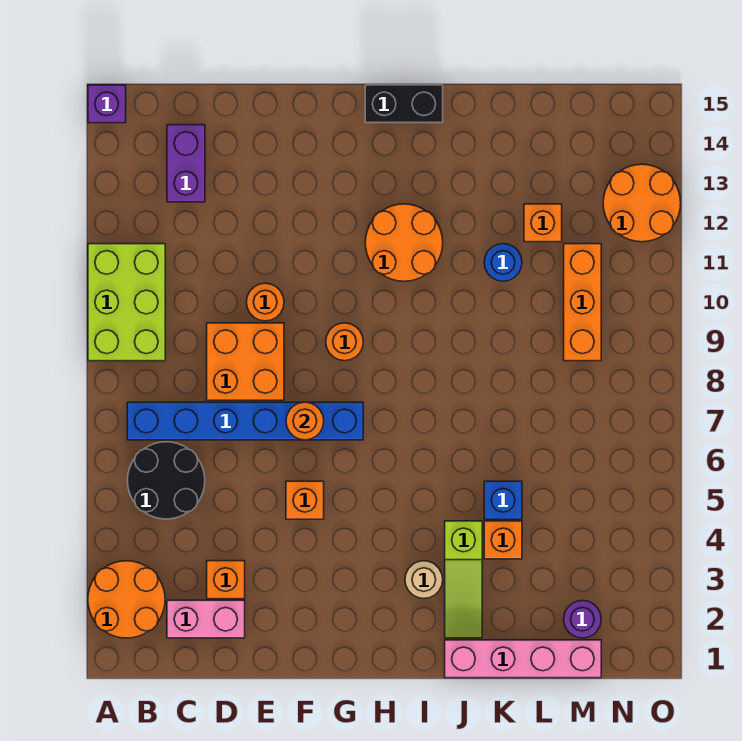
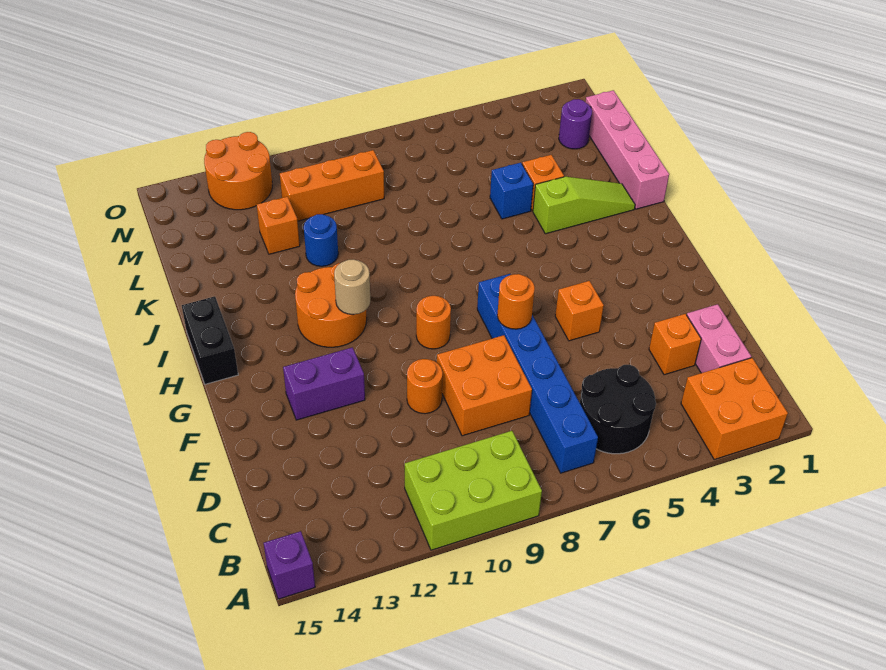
orange round brick A2:B3 level 1 -> orange brick A2:B3 level 1
purple brick C13:C14 level 1 -> purple brick F12:F13 level 1
tan round brick I3 level 1 -> tan round brick H11 level 2

